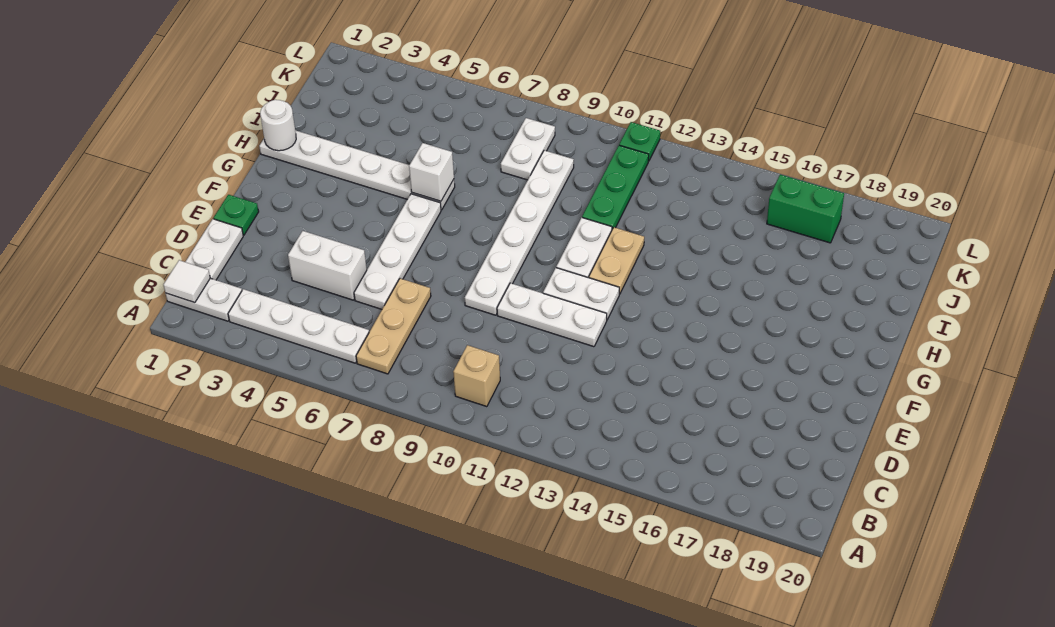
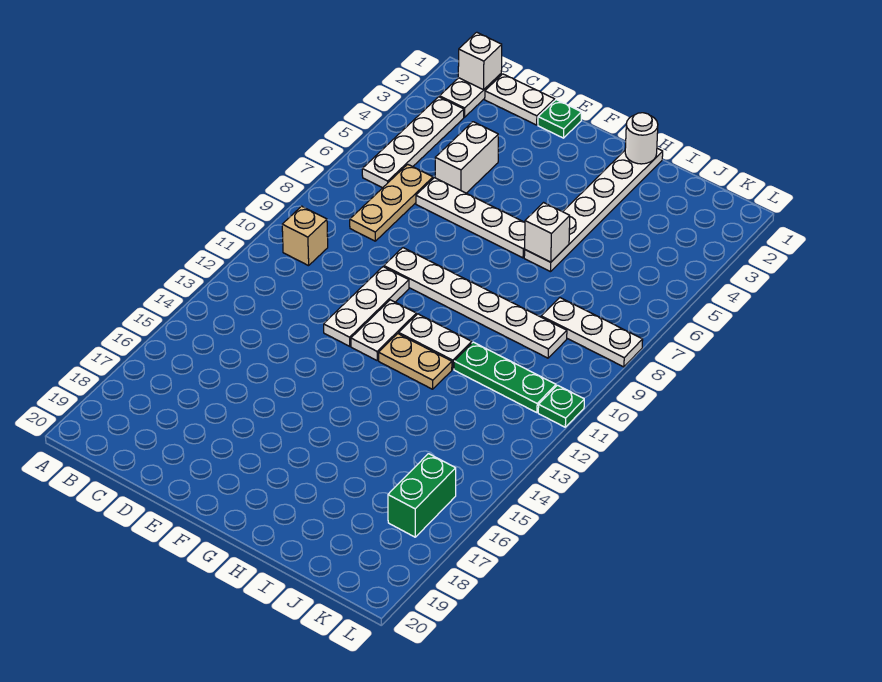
white tile B1 level 2 -> white brick B1 level 2
tan plate B7:D7 level 1 -> tan plate C6:C8 level 1
white plate J8:K8 level 1 -> white plate J8:L8 level 1

